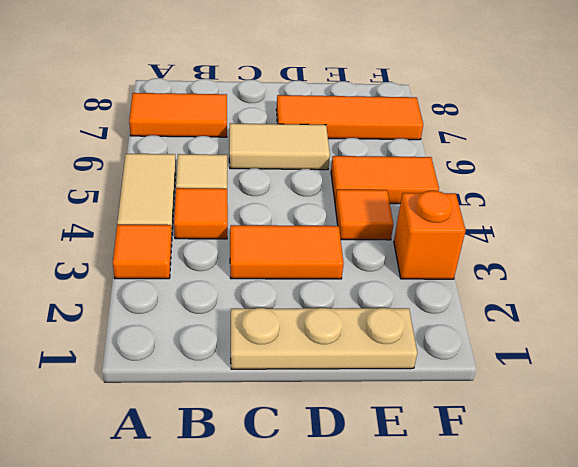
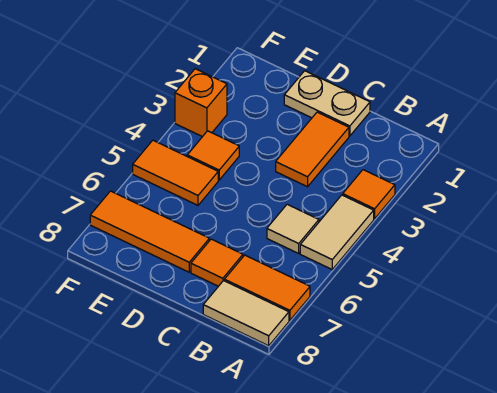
orange tile B4 level 1 -> orange tile C7 level 1
tan plate C1:E1 level 1 -> tan plate C1:D1 level 1
orange tile C3:D3 level 1 -> orange tile C2:C3 level 1
tan tile C6:D6 level 1 -> tan tile A8:B8 level 1

